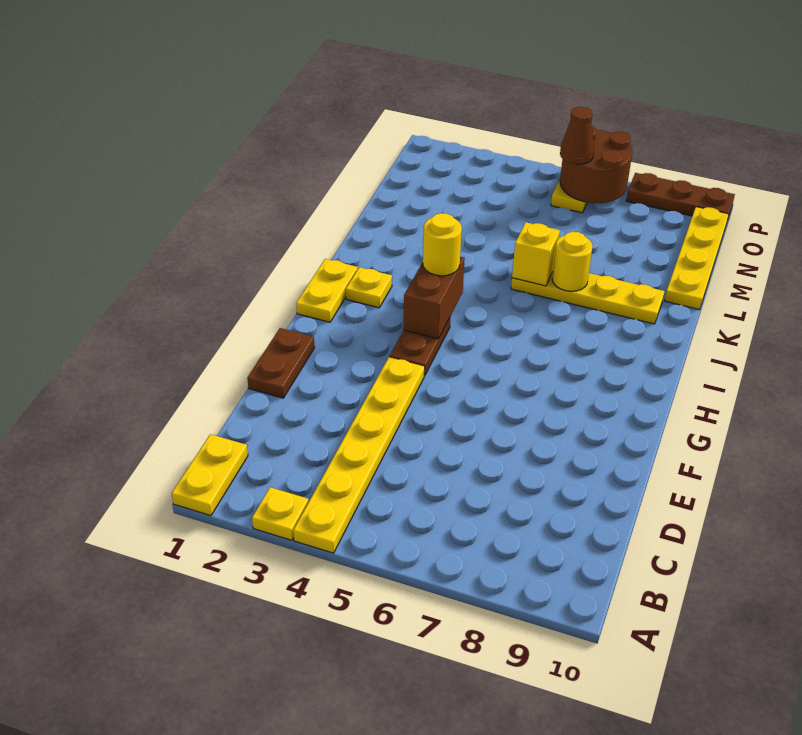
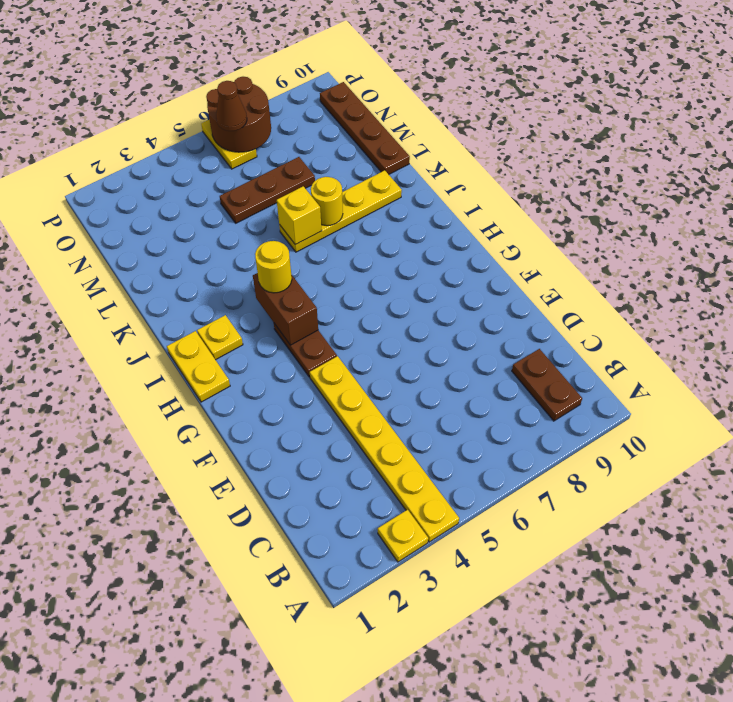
yellow plate A1:B1 level 1 -> none
brown plate E1:F1 level 1 -> brown plate B9:C9 level 1
yellow plate L10:O10 level 1 -> brown plate L10:O10 level 1
brown plate P8:P10 level 1 -> brown plate M5:M7 level 1

